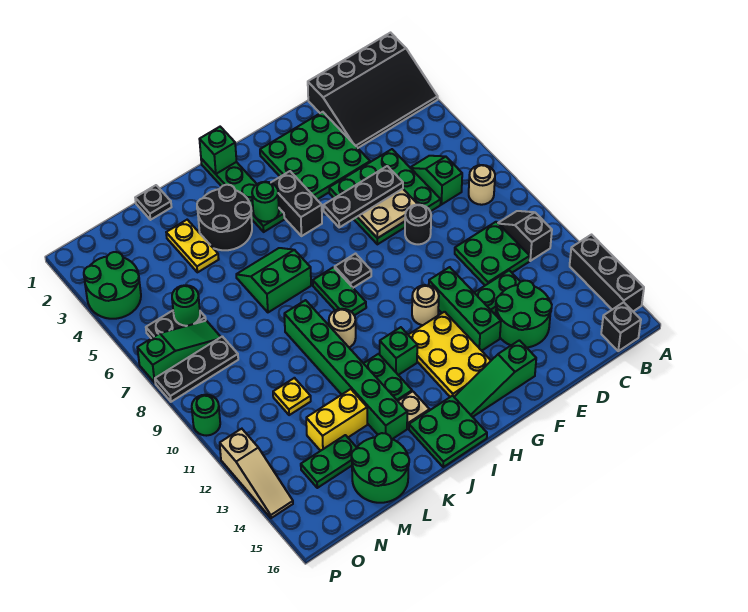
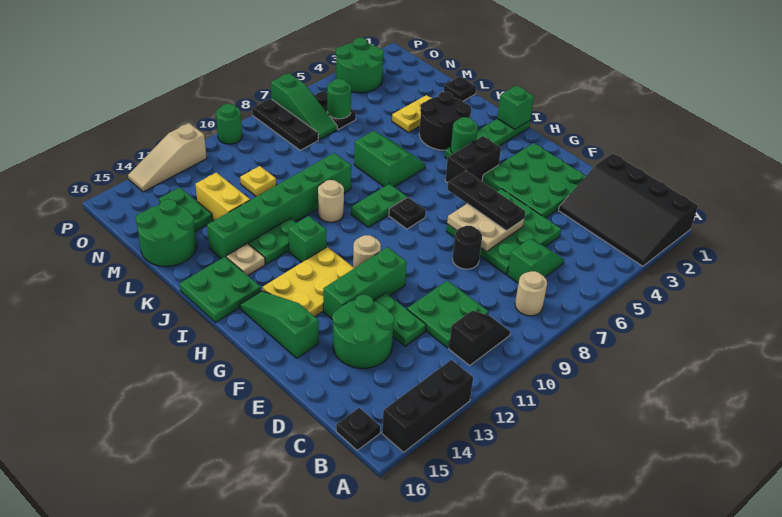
black brick B16 level 1 -> black plate B16 level 1

